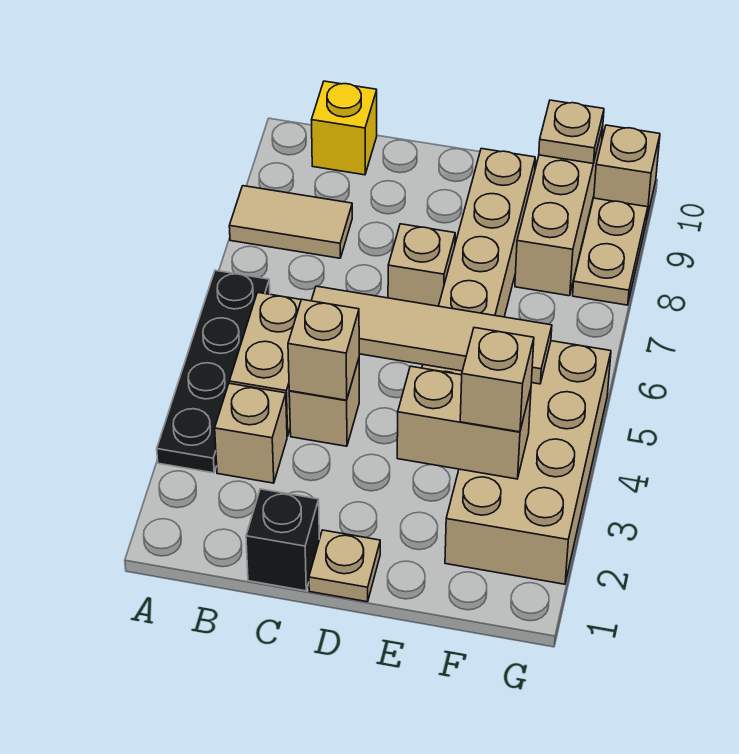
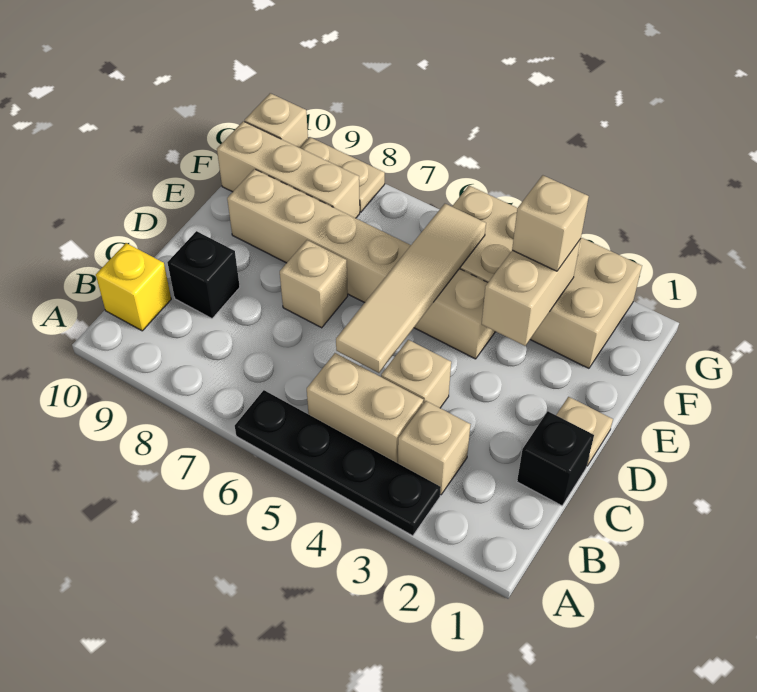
tan tile A8:B8 level 1 -> none
tan brick C4 level 2 -> none
none -> black brick C9 level 1
tan plate F10 level 2 -> none

